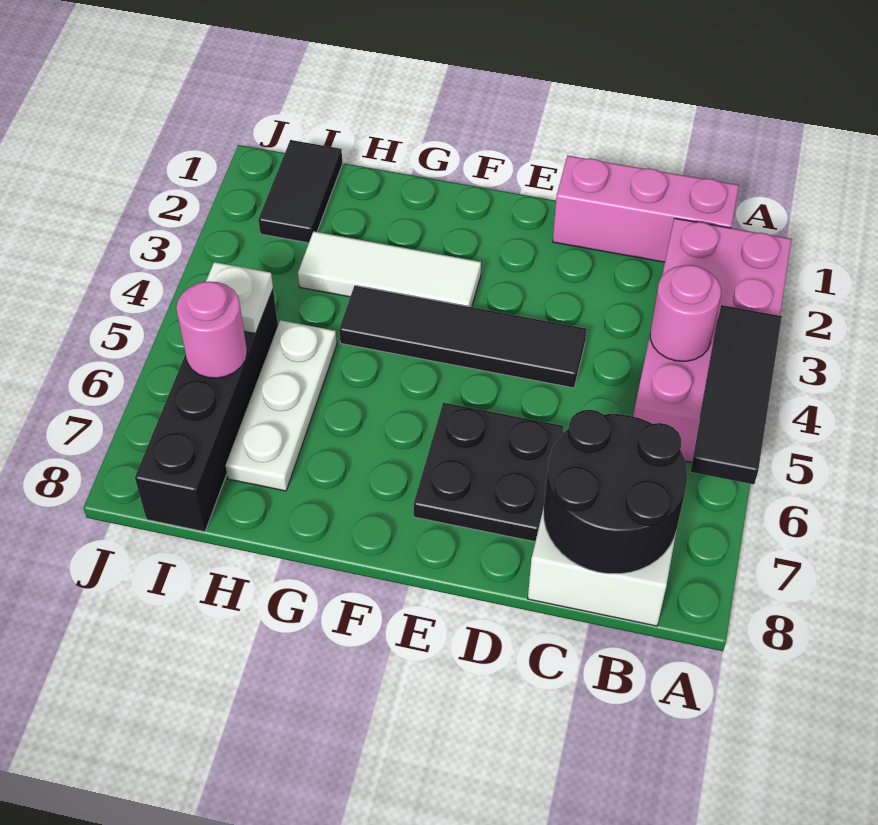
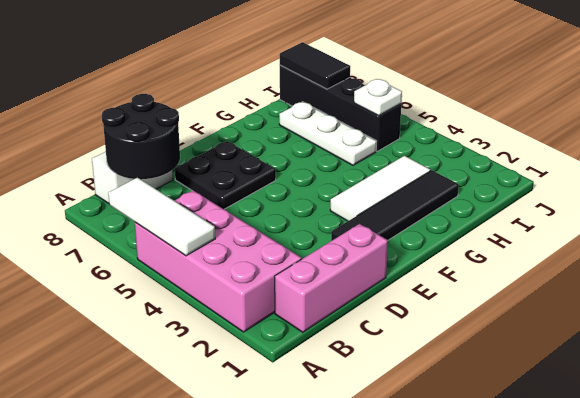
black tile A4:A6 level 2 -> white tile A4:A6 level 2
pink round brick B4 level 2 -> none
black tile D4:G4 level 1 -> black tile E2:H2 level 1
black tile I1:I2 level 1 -> black tile I7:I8 level 2
pink round brick I6 level 2 -> none

